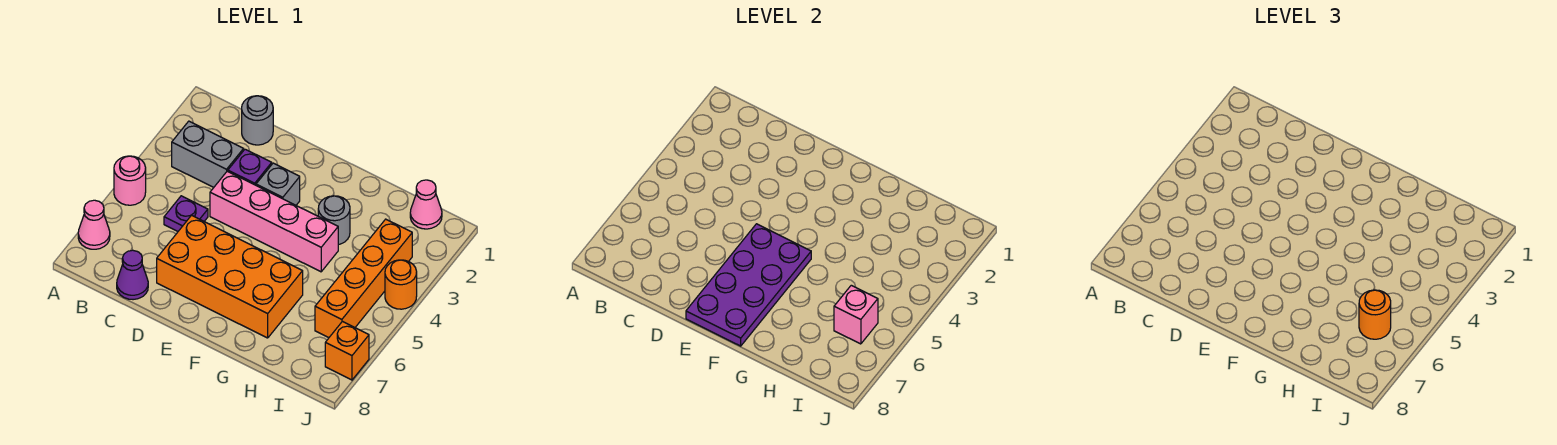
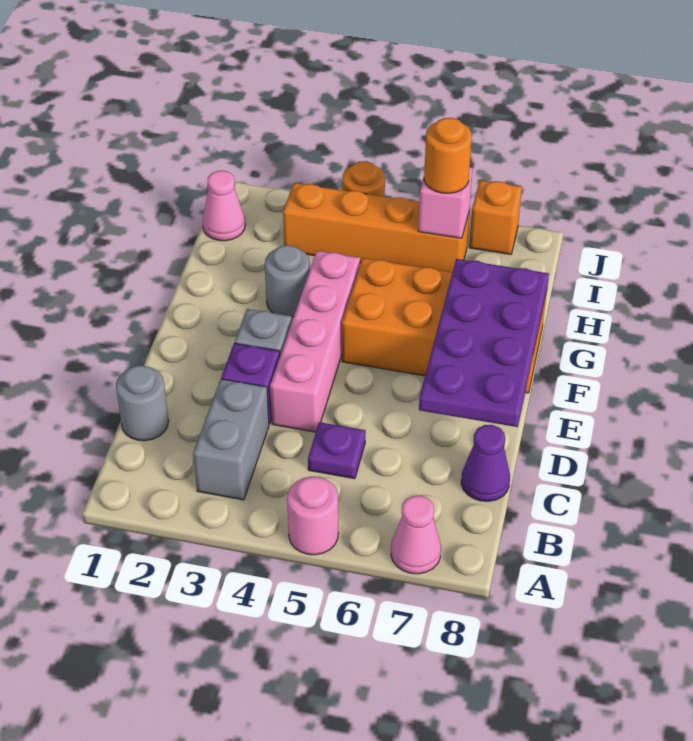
orange brick D6:G7 level 1 -> orange brick F5:G8 level 1
purple plate E5:F8 level 2 -> purple plate D7:G8 level 2

